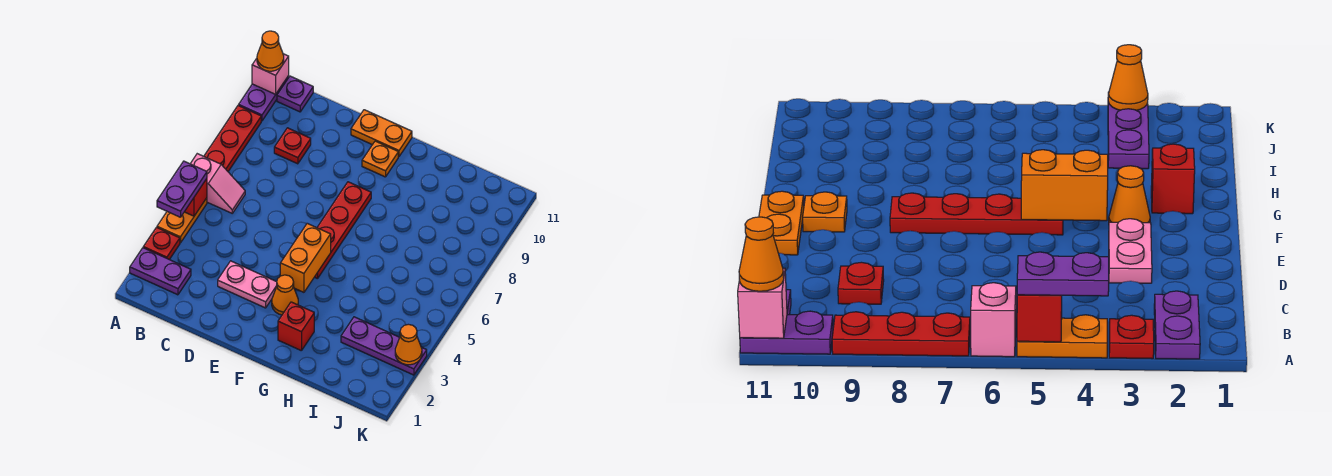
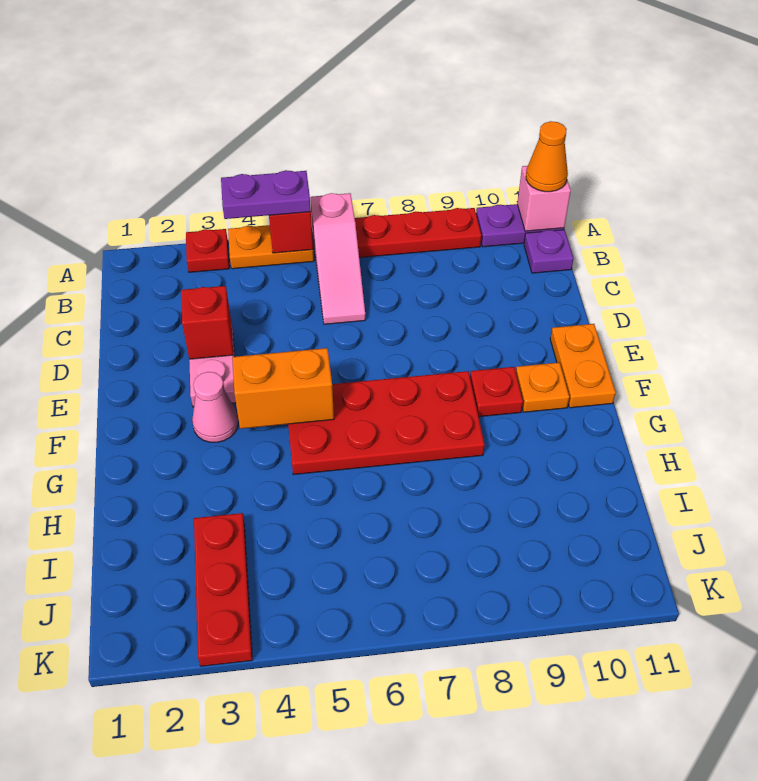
purple plate A2:B2 level 1 -> none
pink slope A6:B6 level 1 top A -> pink slope A6:C6 level 1 top A
red plate C9 level 1 -> red plate F9 level 1
orange cone F3 level 1 -> pink cone F3 level 1
red plate F5:F8 level 1 -> red plate F5:G8 level 1
red brick G2 level 1 -> red brick D3 level 2
purple plate I3:K3 level 1 -> red plate I3:K3 level 1
orange cone K3 level 2 -> none

